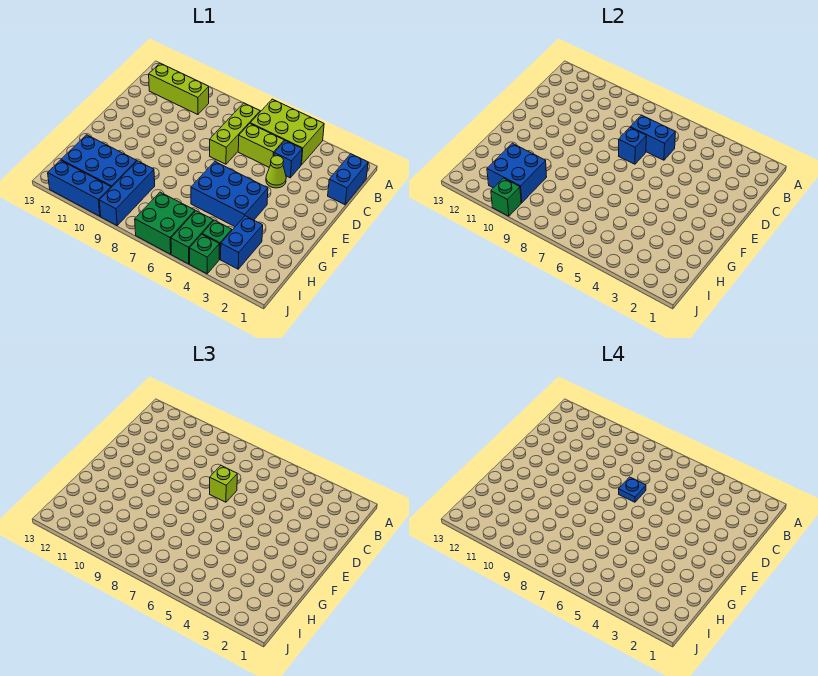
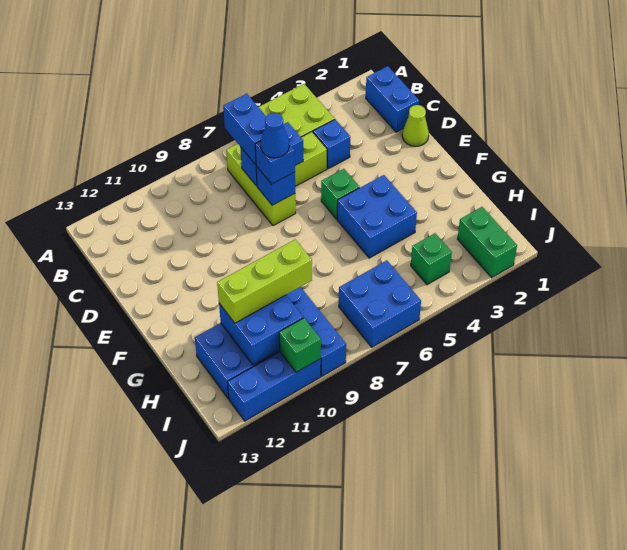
lime brick B10:B12 level 1 -> lime brick H9:H11 level 3
lime cone D4 level 1 -> lime cone D1 level 1
lime brick D7 level 3 -> blue brick D7 level 3
blue plate D7 level 4 -> blue cone D7 level 4
blue brick F4:G6 level 1 -> blue brick F4:G5 level 1
blue brick H3:I3 level 1 -> blue brick B7:C7 level 3
green brick I5:J5 level 1 -> green brick I2:J2 level 1
green brick I6:J7 level 1 -> blue brick I6:J7 level 1
green brick J4 level 1 -> green brick E5 level 1

